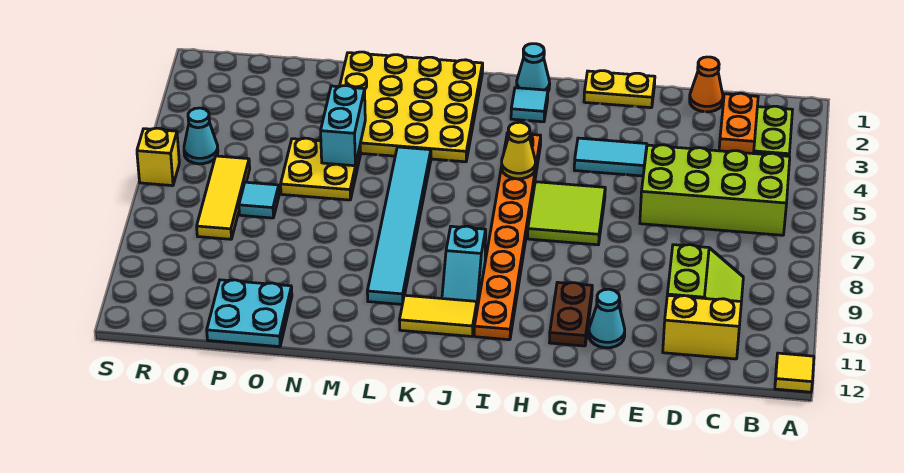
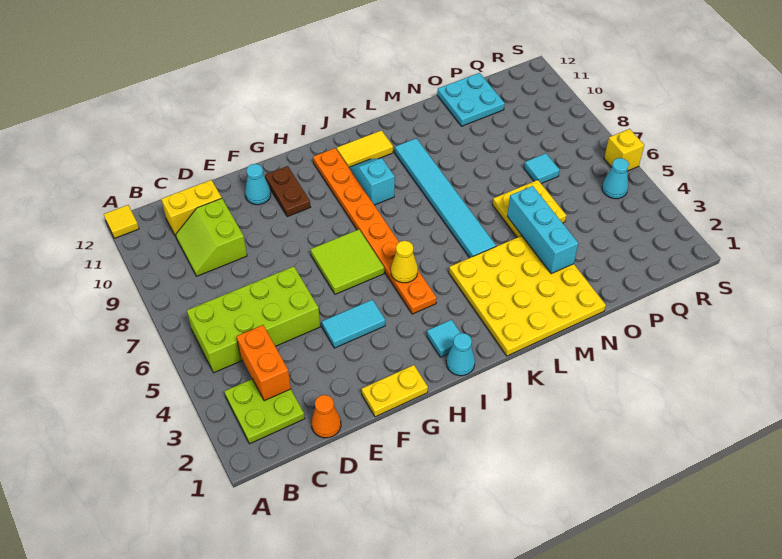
cyan brick N4:N5 level 2 -> cyan brick N3:N5 level 2
yellow tile Q6:Q8 level 1 -> none

